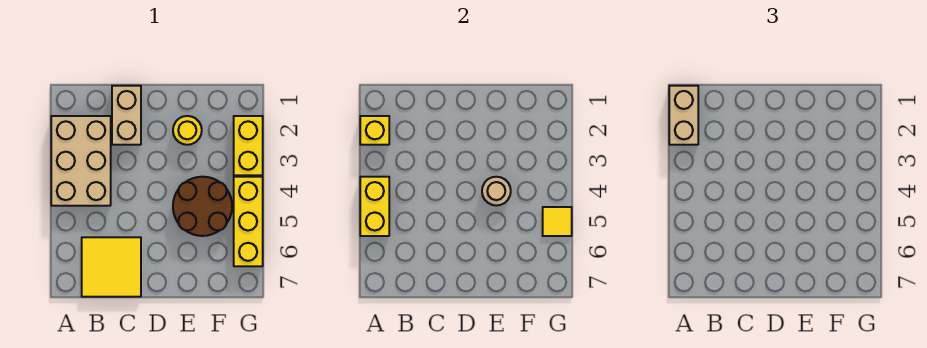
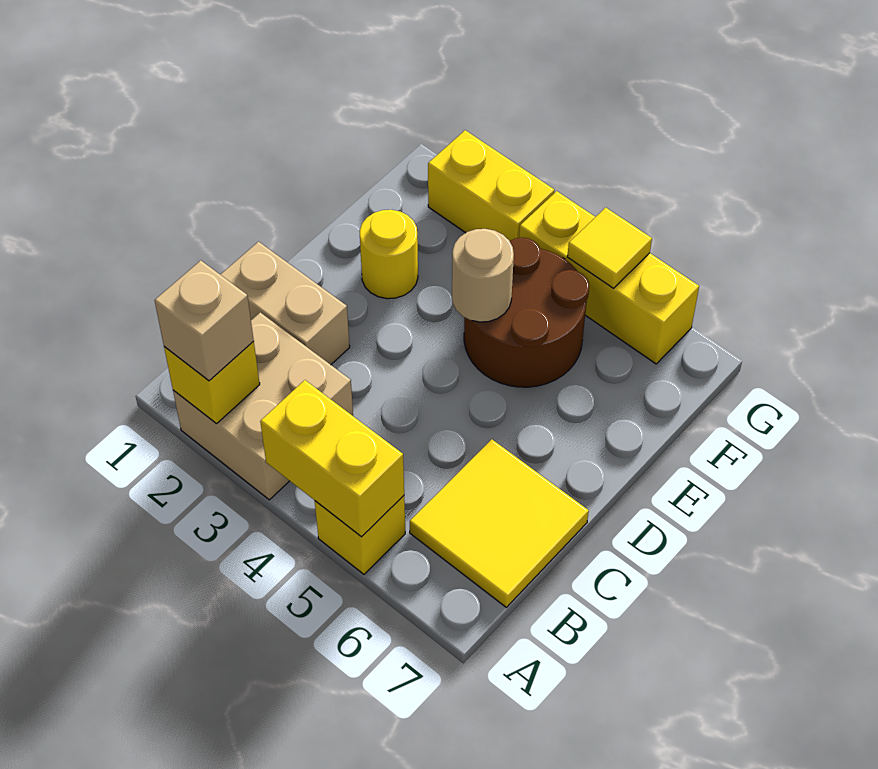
tan brick A1:A2 level 3 -> tan brick A2 level 3
tan brick A2:B4 level 1 -> tan brick A2:B3 level 1
none -> yellow brick A5 level 1

